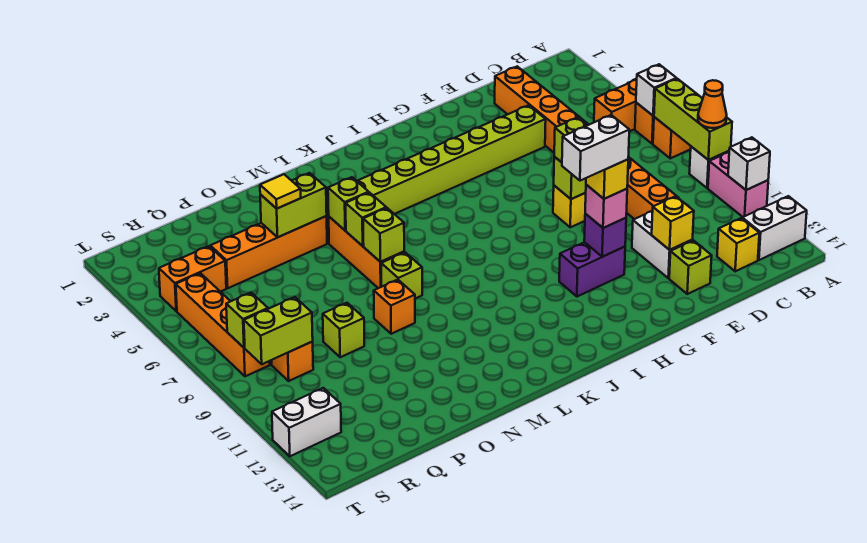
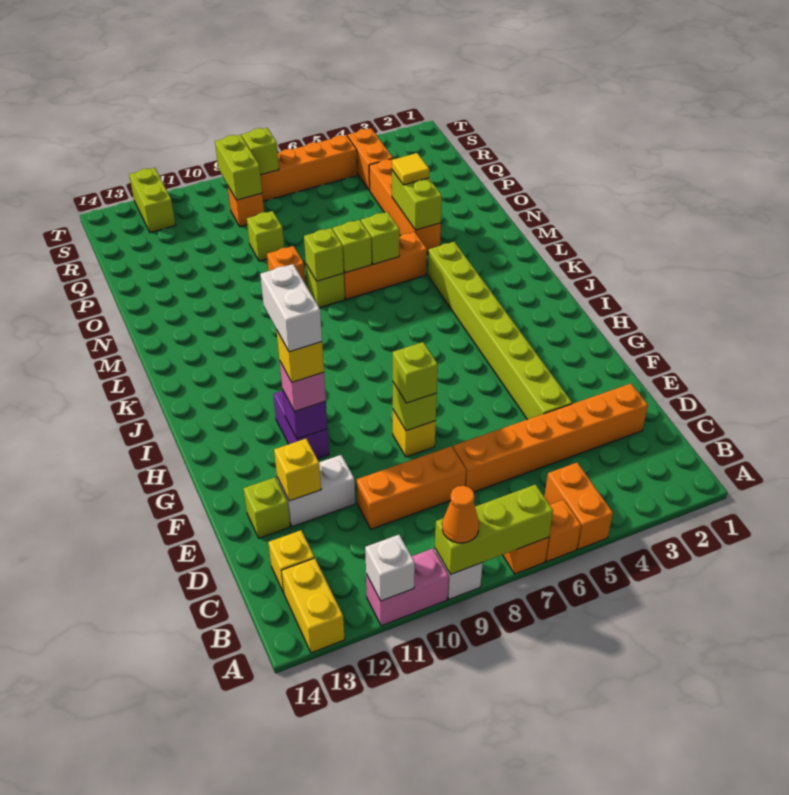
white brick A6 level 2 -> none
white brick A13:B13 level 1 -> yellow brick A13:B13 level 1
lime brick M5 level 2 -> lime brick M8 level 2
white brick S12:T12 level 1 -> lime brick S12:T12 level 1

